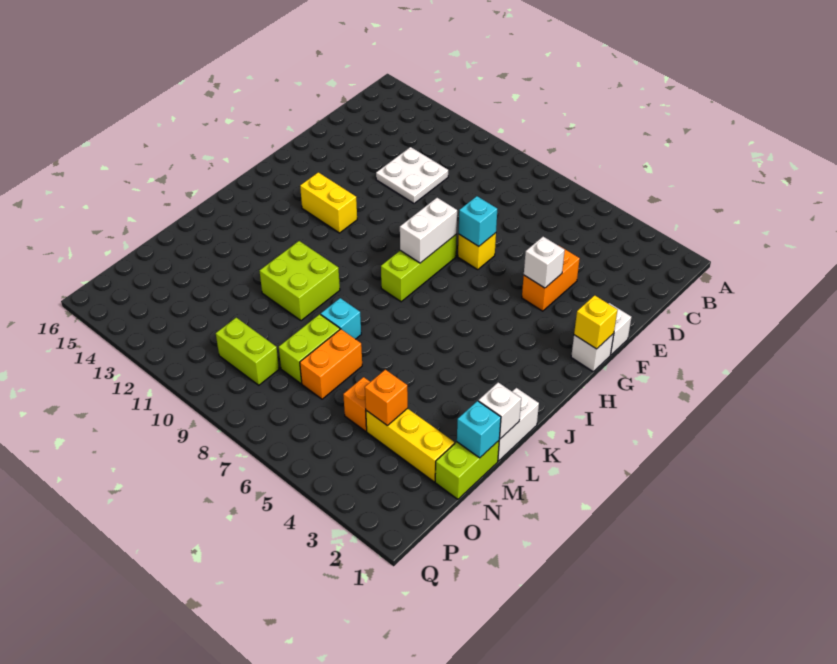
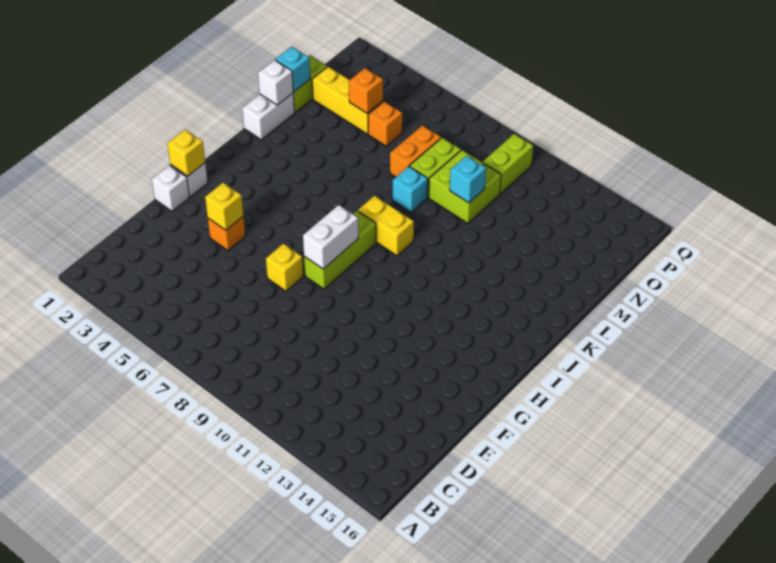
white plate D11:E12 level 1 -> none
orange brick E4:F4 level 1 -> orange brick F4 level 1
white brick F4 level 2 -> yellow brick F4 level 2
cyan brick F7 level 2 -> cyan brick M10 level 2
yellow brick H12:H13 level 1 -> yellow brick J8:J9 level 1
lime brick K10:L11 level 1 -> lime brick M9:N10 level 1
lime brick O9:O10 level 1 -> lime brick O10:P10 level 1

